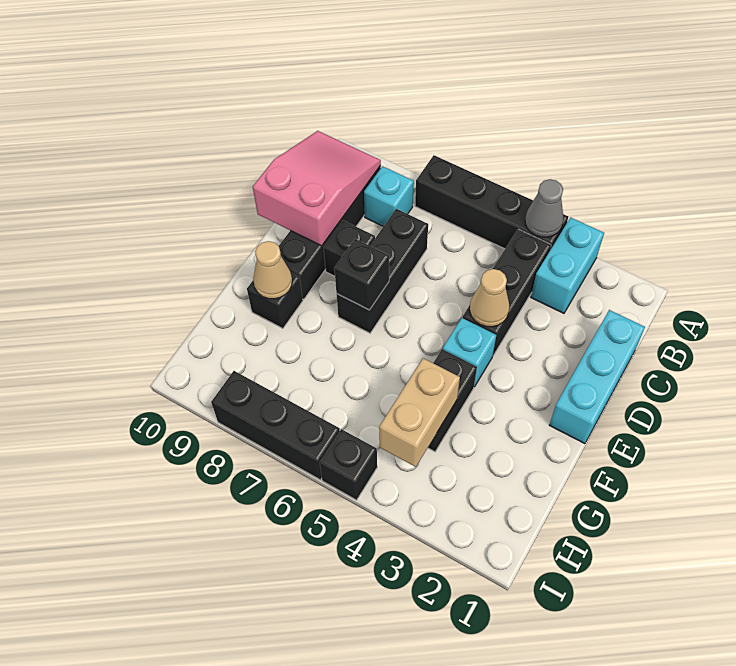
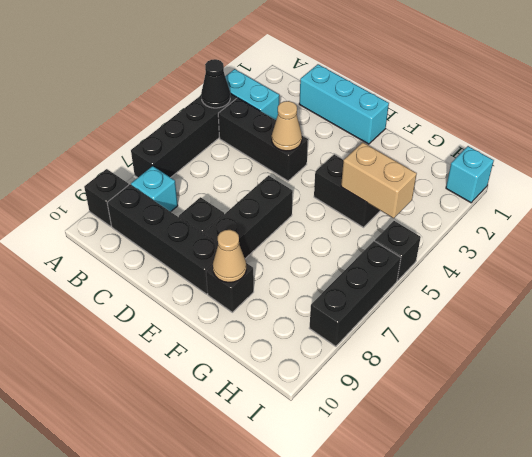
grey cone A4 level 2 -> black cone A4 level 2
pink slope B9:D10 level 2 top D -> none
black brick C7:E7 level 1 -> black brick E6:E8 level 1
cyan brick E4 level 1 -> cyan brick I1 level 1
black brick E7 level 2 -> black brick A9 level 1

